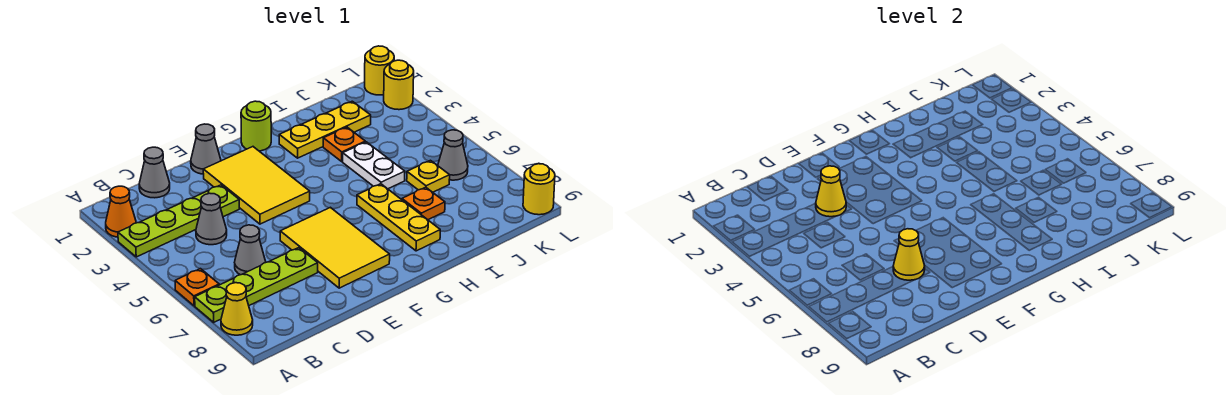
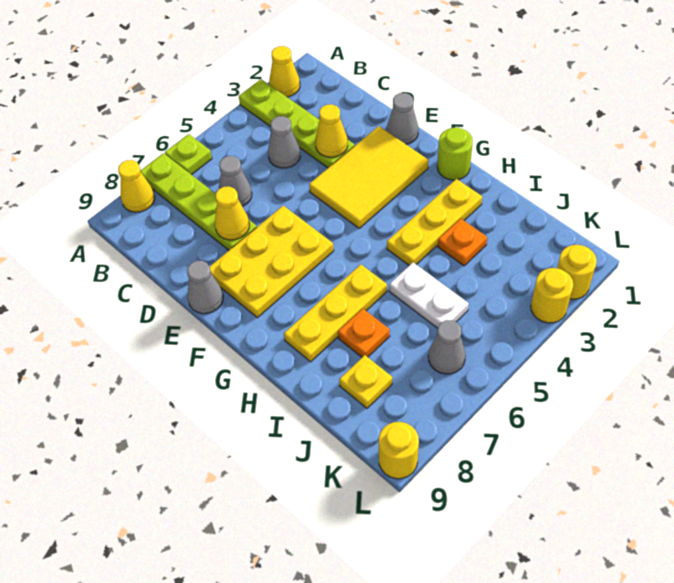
orange cone A2 level 1 -> yellow cone A2 level 1
orange plate A6 level 1 -> lime plate A6 level 1
grey cone C1 level 1 -> grey cone E9 level 1
yellow tile E6:F8 level 1 -> yellow plate E6:F8 level 1
yellow plate H2:J2 level 1 -> yellow plate H2:H4 level 1
white plate I4:I5 level 1 -> white plate I5:J5 level 1
yellow plate J6 level 1 -> yellow plate J8 level 1
yellow round brick L1 level 1 -> yellow round brick L3 level 1

